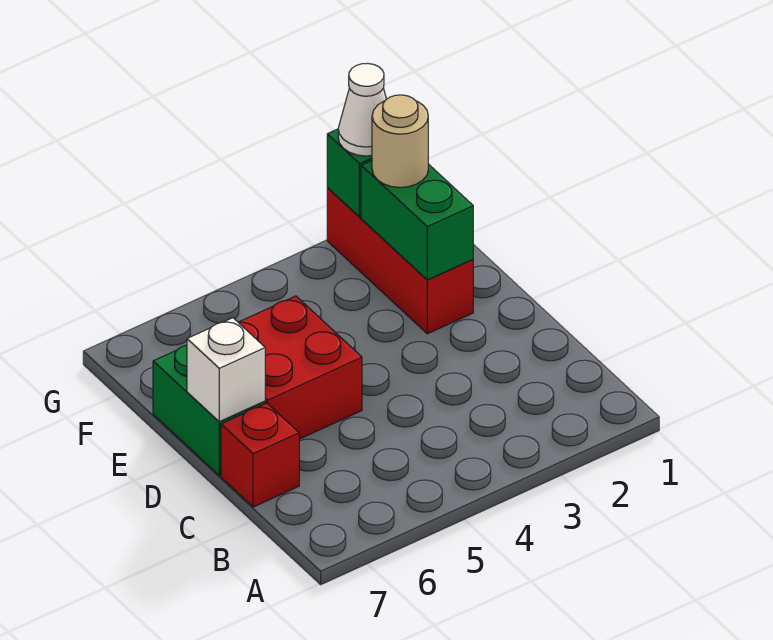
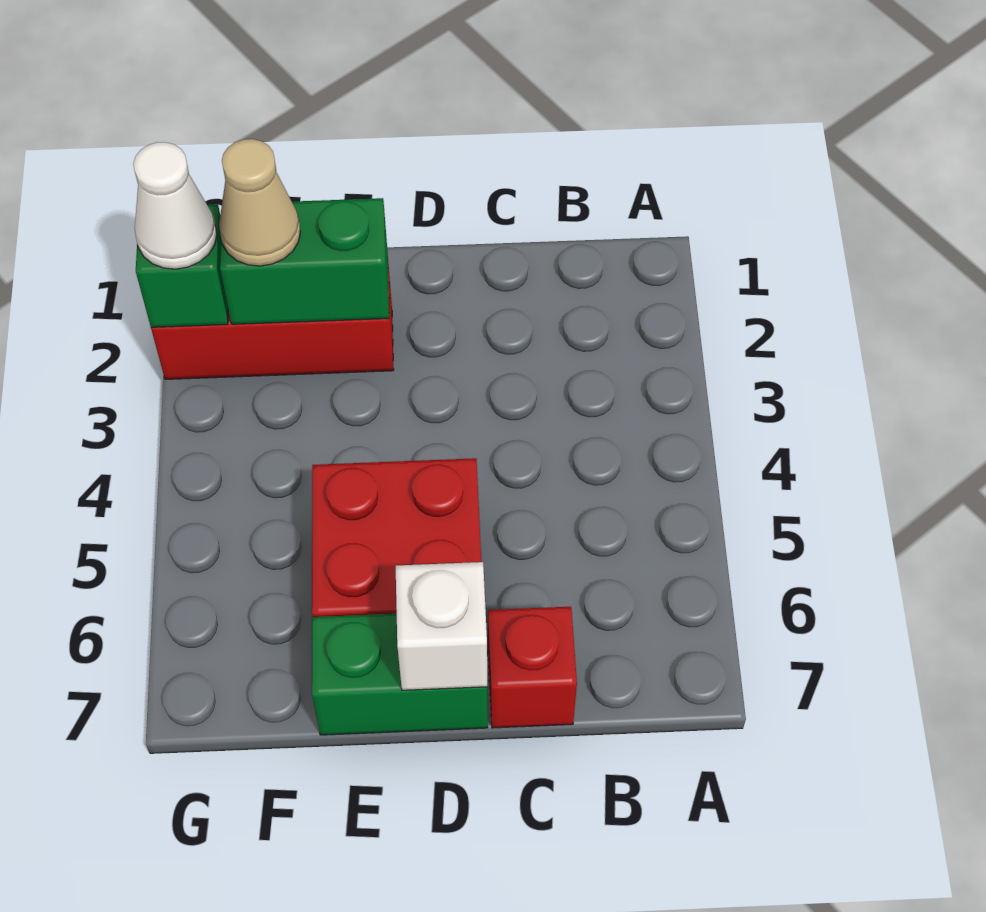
tan round brick F2 level 3 -> tan cone F2 level 3

